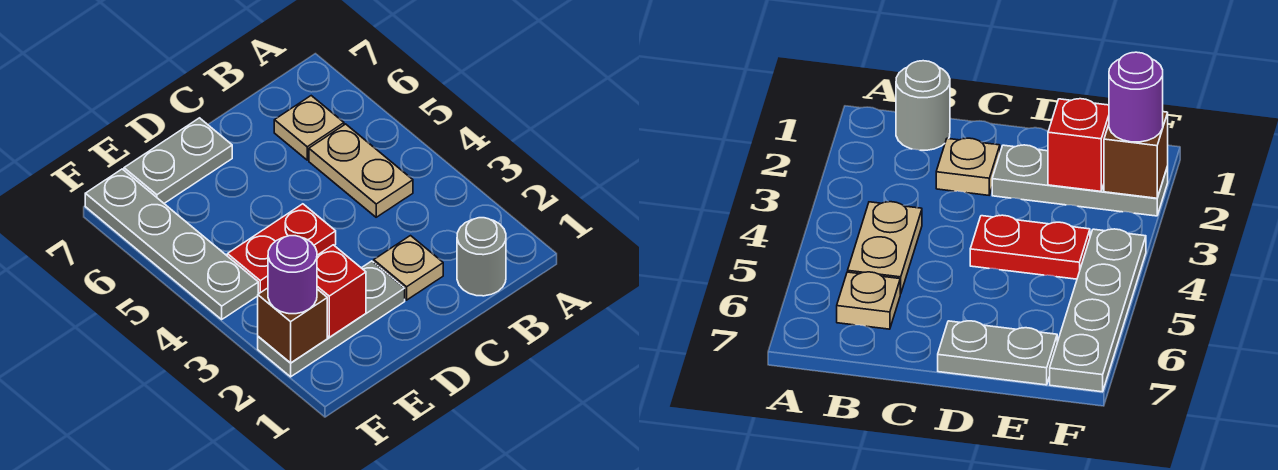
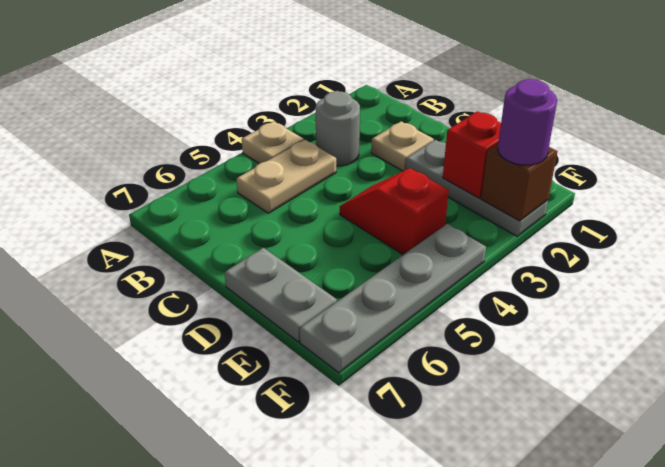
grey round brick B1 level 1 -> grey round brick B3 level 1
tan plate B6 level 1 -> tan plate A4 level 1
red plate D4:E4 level 1 -> red slope D4:E4 level 1 top E

